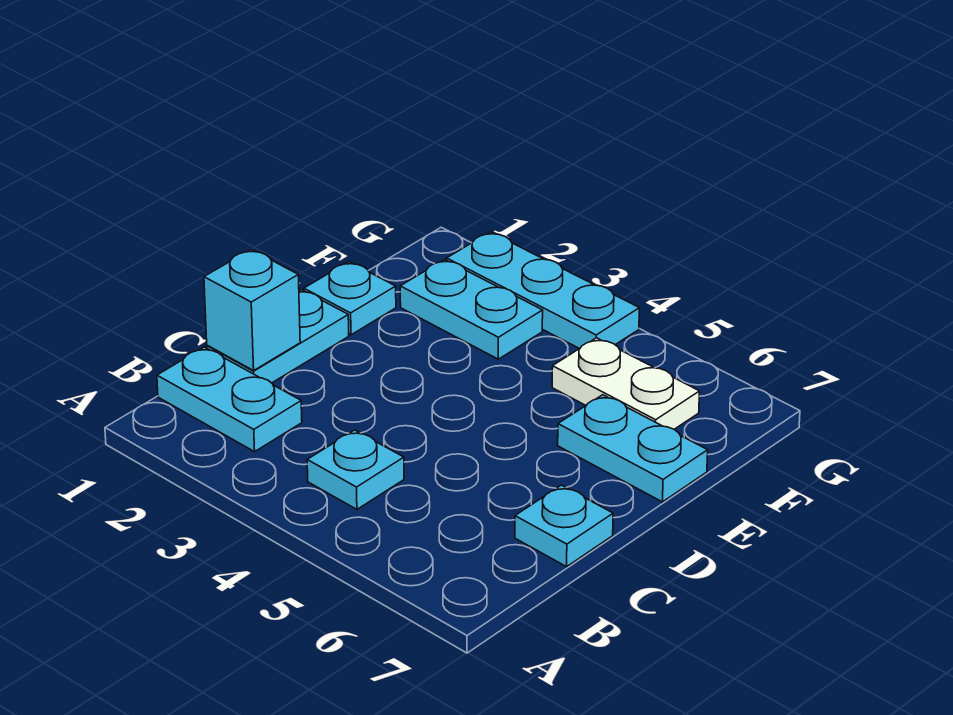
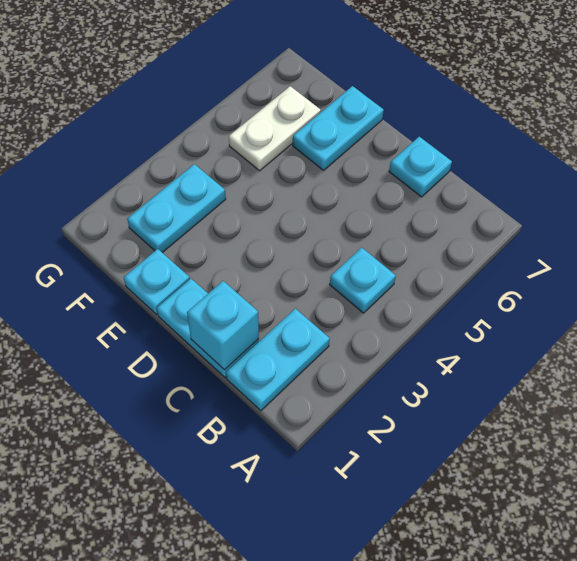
cyan plate G2:G4 level 1 -> none

